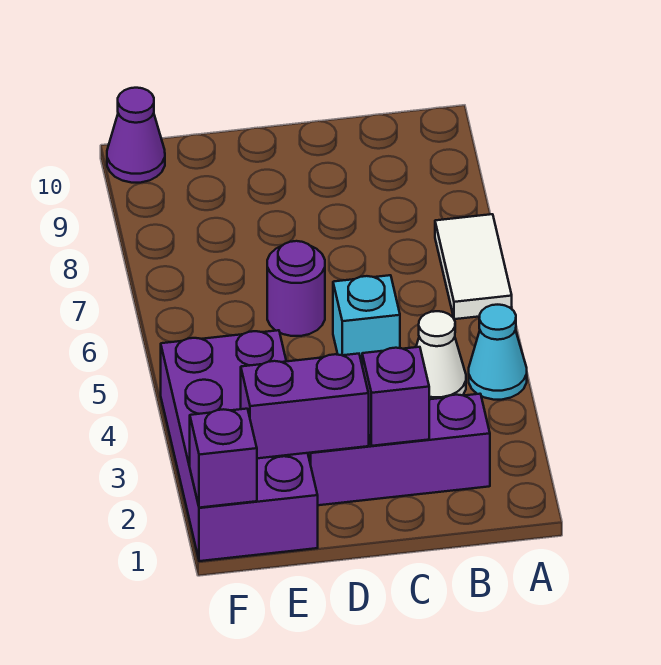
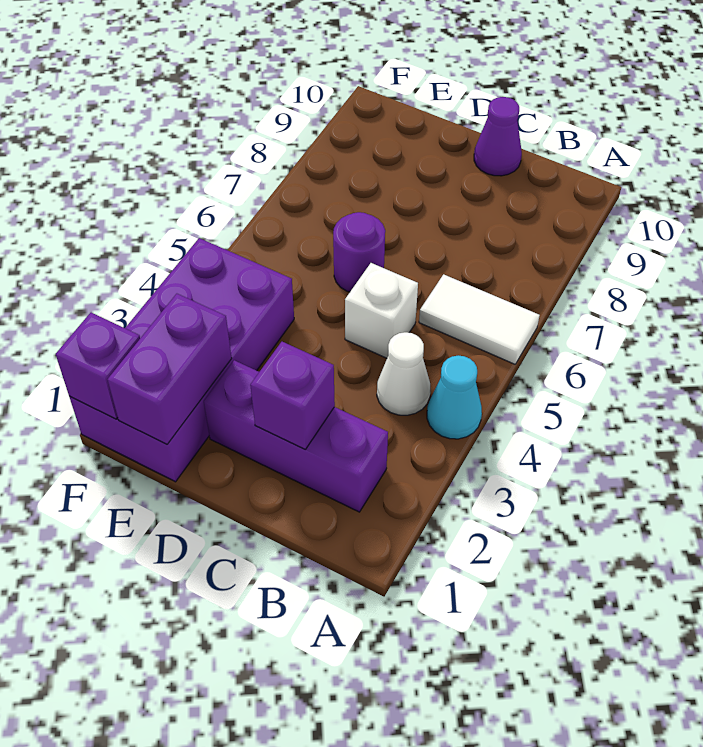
white tile A6:A7 level 1 -> white tile A6:B6 level 1
cyan brick C5 level 1 -> white brick C5 level 1
purple brick D2:E2 level 2 -> purple brick E1:E2 level 2
purple cone F10 level 1 -> purple cone C10 level 1

